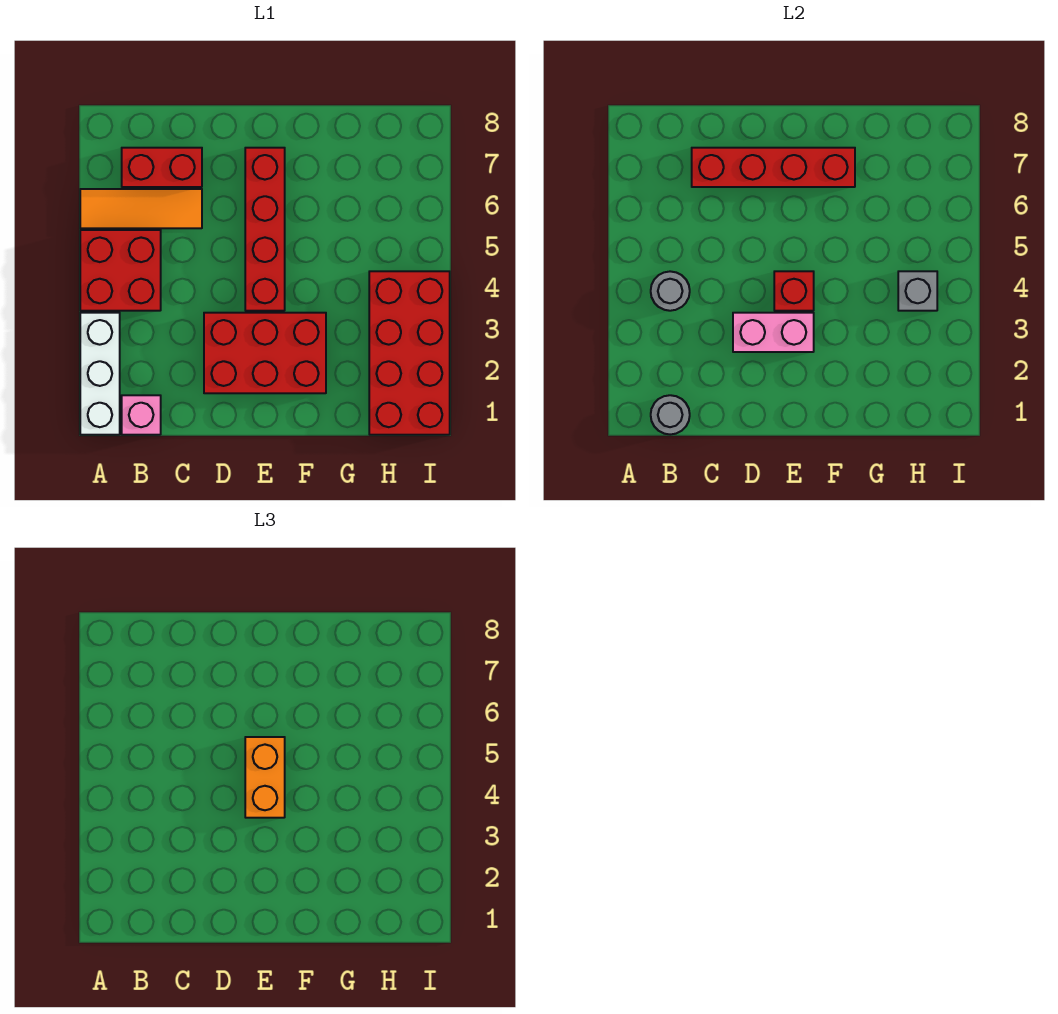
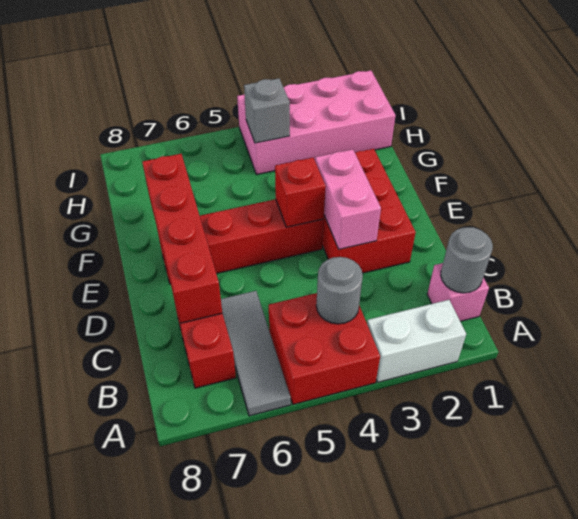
white brick A1:A3 level 1 -> white brick A2:A3 level 1
orange tile A6:C6 level 1 -> grey tile A6:C6 level 1
orange brick E4:E5 level 3 -> none
red brick H1:I4 level 1 -> pink brick H1:I4 level 1

